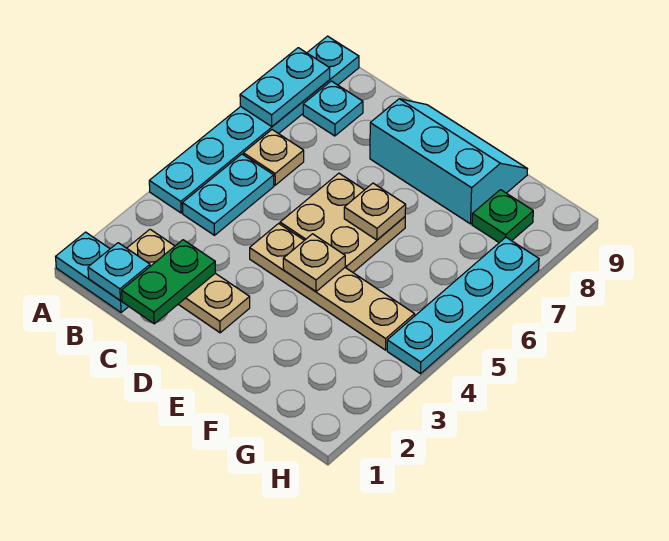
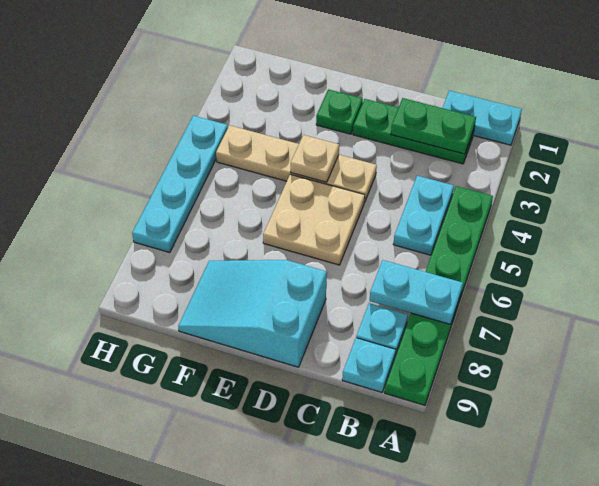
cyan plate A4:A9 level 1 -> green plate A4:A9 level 1
cyan plate A7:A8 level 2 -> cyan plate A7:B7 level 2
cyan plate B1 level 2 -> cyan plate B9 level 1
tan plate B2:D2 level 1 -> green plate B2:D2 level 1
tan plate B6 level 1 -> none
green plate C1:C2 level 2 -> green plate B2:C2 level 2
cyan slope D8:F9 level 1 top 8 -> cyan slope D8:F9 level 1 top D
tan plate E6 level 2 -> none
green plate G8 level 1 -> green plate E2 level 1

